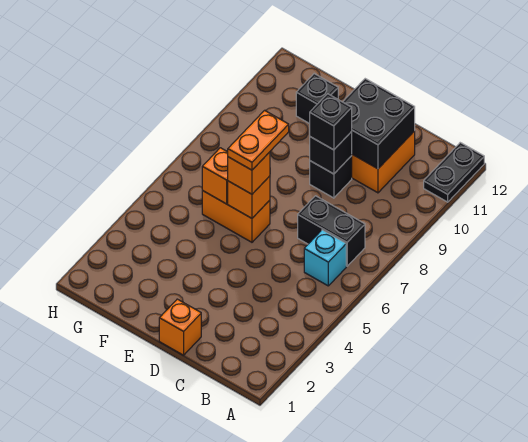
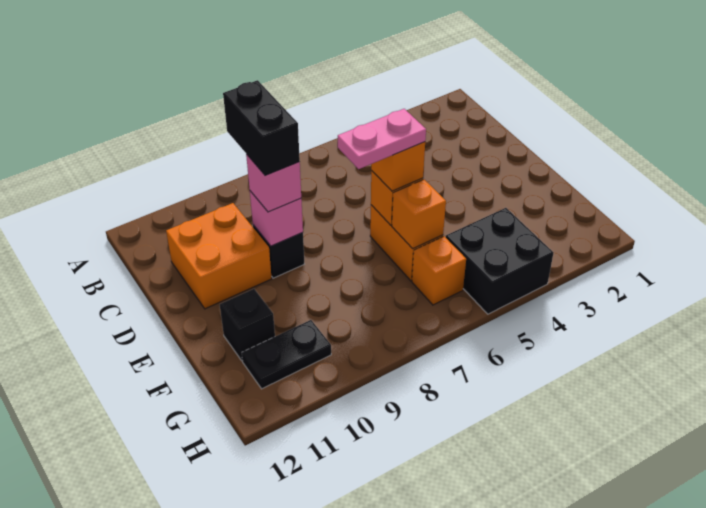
black plate A11:A12 level 1 -> black plate G10:G11 level 1
cyan brick B6 level 1 -> none
black brick B7:C7 level 1 -> black brick C9:D9 level 4
black brick C10:D11 level 2 -> black brick G4:H5 level 1
orange brick D1 level 1 -> orange brick G6 level 1
black brick D9 level 2 -> pink brick D9 level 2
black brick D9 level 3 -> pink brick D9 level 3
orange plate E6:E7 level 4 -> pink plate E6:E7 level 4

